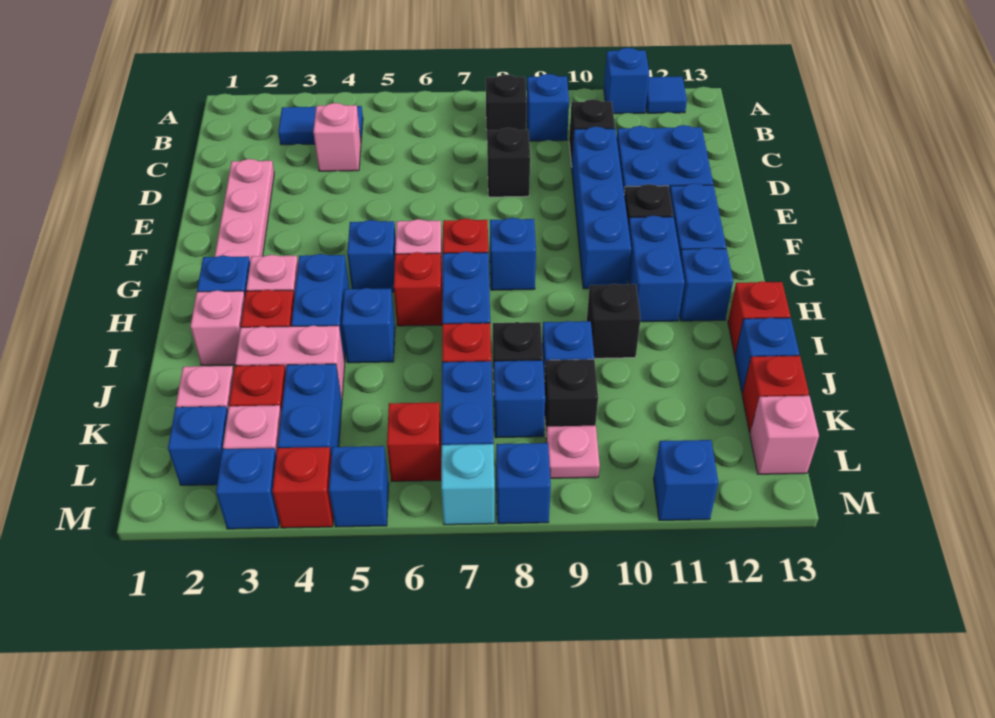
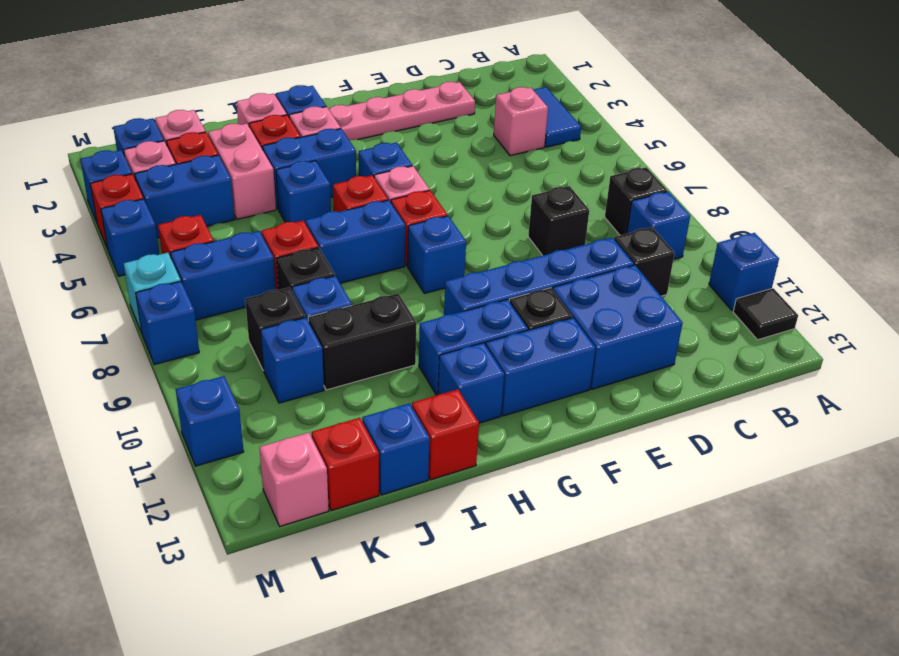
blue tile A12 level 1 -> black tile A12 level 1
black brick I10 level 1 -> black brick I10:J10 level 1
blue brick K8 level 1 -> blue brick K10 level 1
pink plate L9 level 1 -> none

